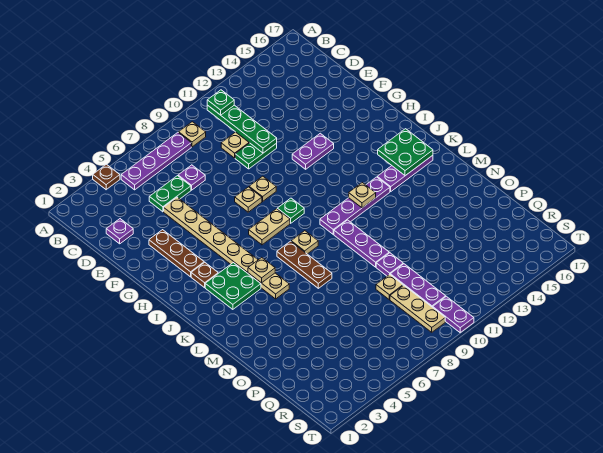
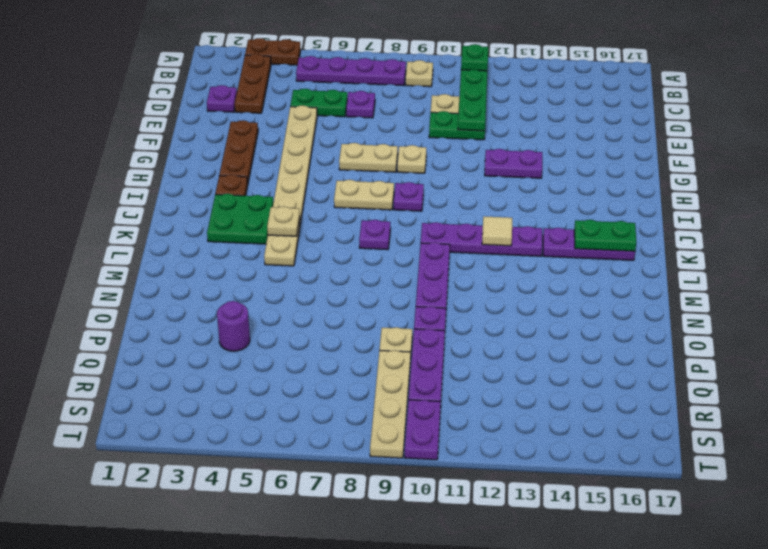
brown plate A4 level 1 -> brown plate A3:A4 level 1
tan plate G8 level 1 -> tan plate G7:G8 level 1
green plate I9 level 1 -> purple plate I9 level 1
green plate J15:K16 level 2 -> green plate K15:K16 level 2
brown plate K7:M7 level 1 -> brown plate B3:D3 level 1
tan plate K8 level 1 -> purple plate K8 level 1
tan plate K12 level 2 -> tan tile K12 level 2
none -> purple round brick P4 level 1
tan plate Q9:S9 level 1 -> tan plate Q9:T9 level 1

